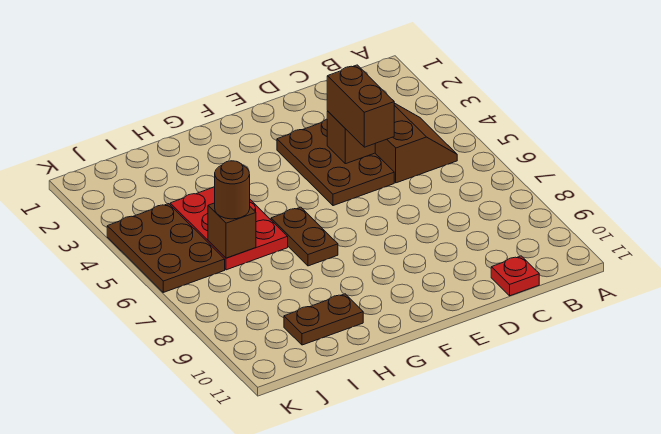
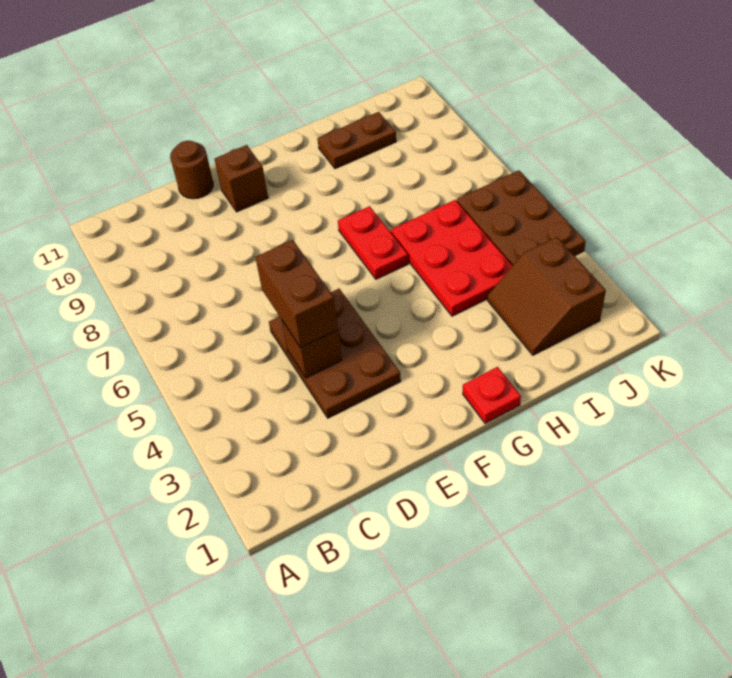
brown slope B4:C5 level 1 top C -> brown slope I2:J3 level 1 top J
red plate C11 level 1 -> red plate G1 level 1
brown plate G6:G7 level 1 -> red plate G6:G7 level 1
brown brick I6 level 2 -> brown brick E10 level 1
brown round brick I6 level 3 -> brown round brick D11 level 1

